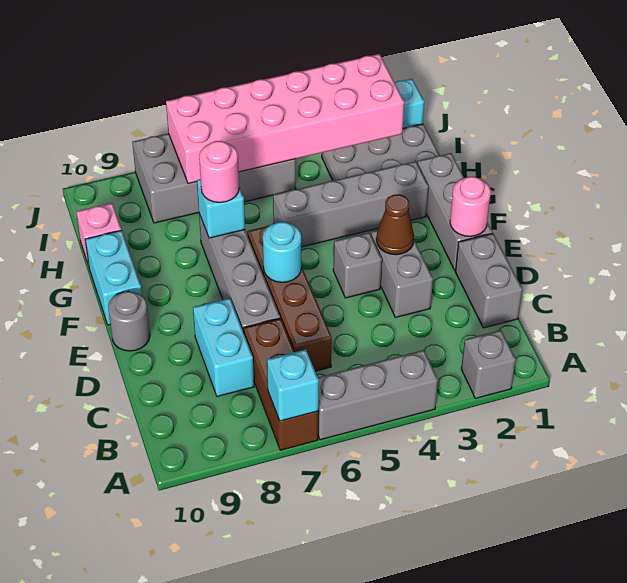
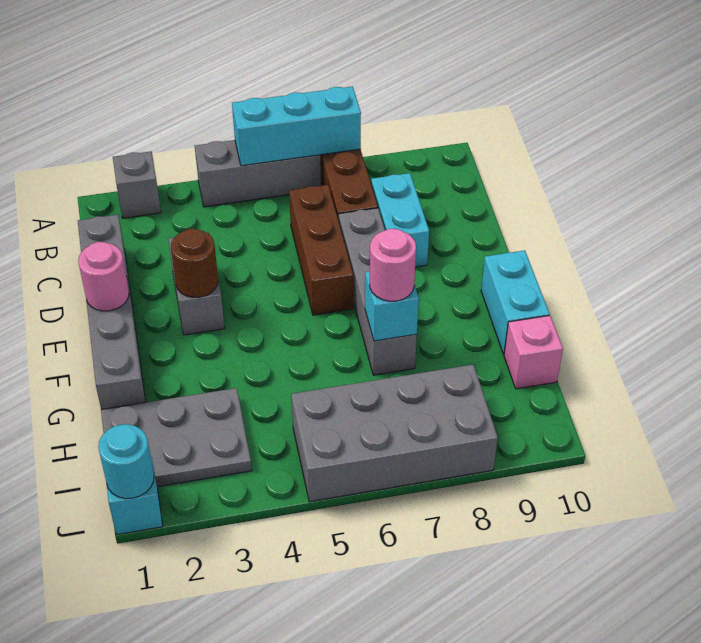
cyan brick A7 level 2 -> cyan brick A5:A7 level 2
brown brick C6:F6 level 1 -> brown brick C6:E6 level 1
brown cone E3 level 2 -> brown round brick E3 level 2
grey brick E4 level 1 -> none
cyan round brick E6 level 2 -> cyan round brick J1 level 2
grey round brick E10 level 1 -> none
grey brick G2:G5 level 1 -> none
pink brick I2:J7 level 2 -> none

